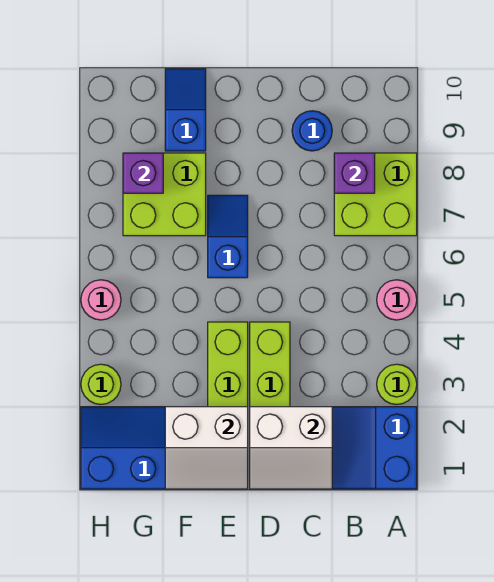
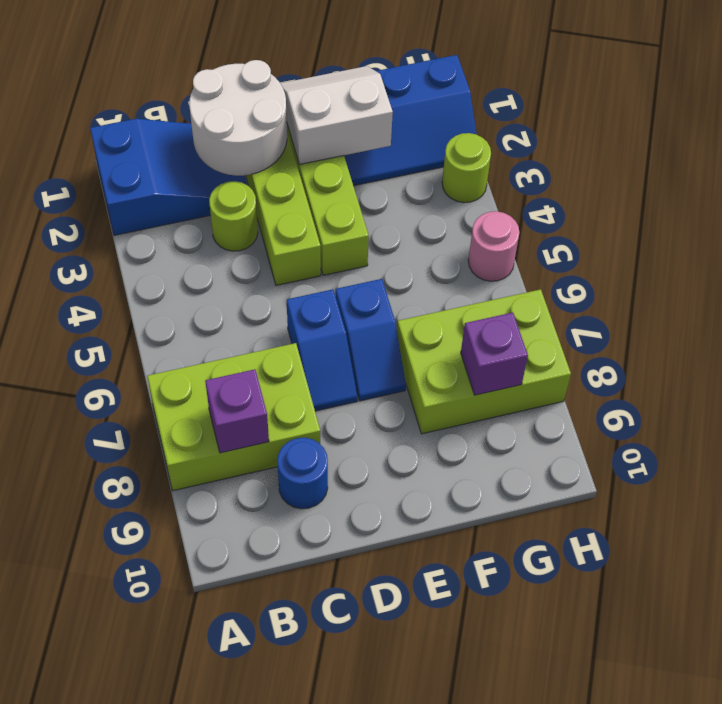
lime round brick A3 level 1 -> lime round brick C3 level 1
pink round brick A5 level 1 -> none
lime brick A7:B8 level 1 -> lime brick A7:C8 level 1
white slope C1:D2 level 2 top 2 -> white round brick C1:D2 level 2
lime brick F7:G8 level 1 -> lime brick F7:H8 level 1
blue slope F9:F10 level 1 top 9 -> blue slope D6:D7 level 1 top 6

